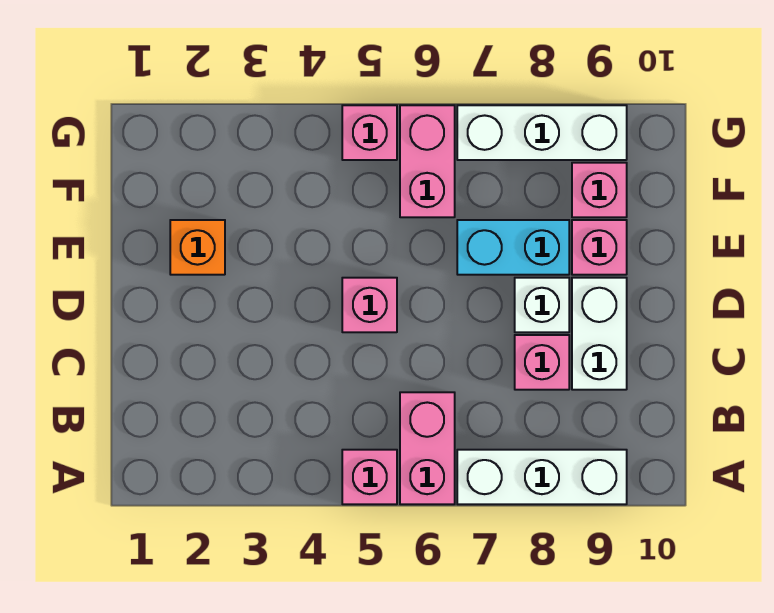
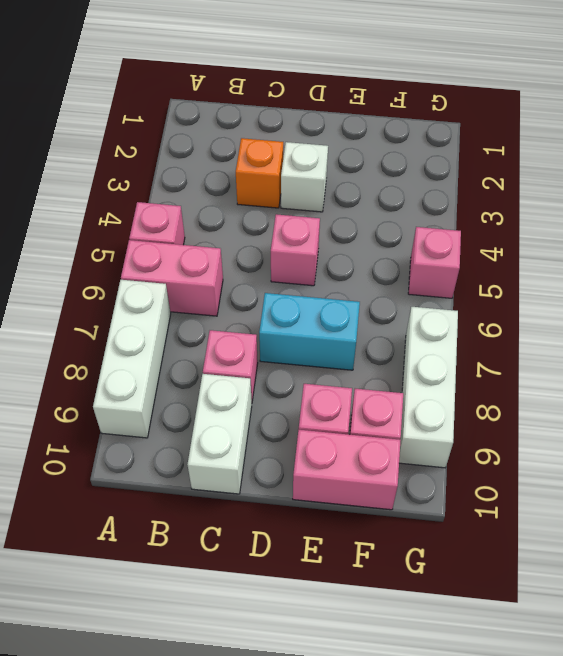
white brick C9:D9 level 1 -> white brick C9:C10 level 1
white brick D8 level 1 -> white brick D3 level 1
orange brick E2 level 1 -> orange brick C3 level 1
cyan brick E7:E8 level 1 -> cyan brick D7:E7 level 1
pink brick F6:G6 level 1 -> pink brick E10:F10 level 1

